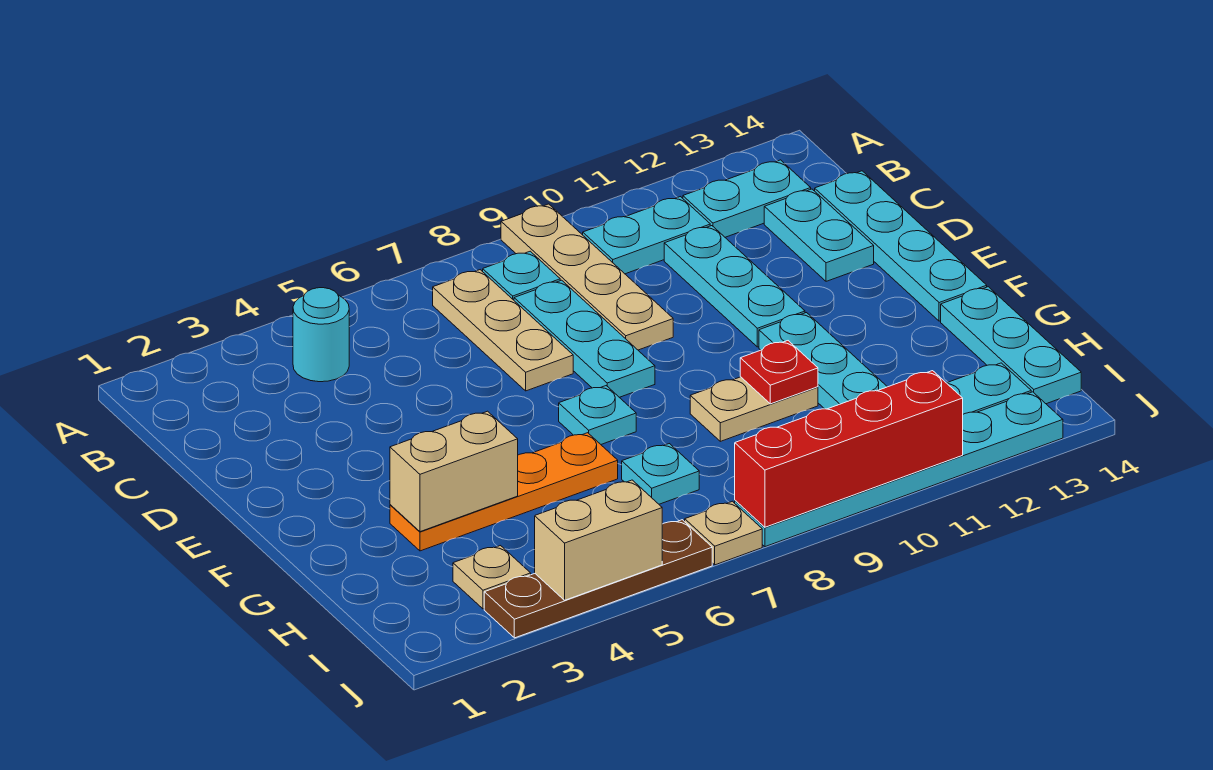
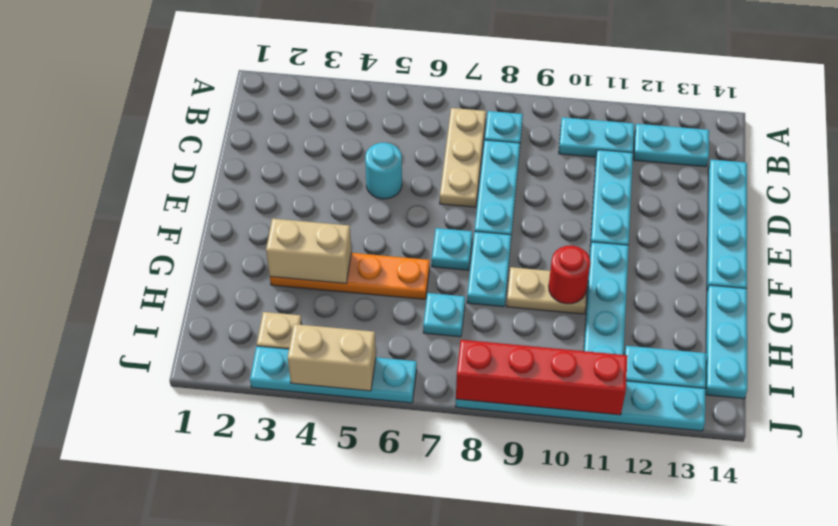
tan plate A9:D9 level 1 -> none
cyan round brick B4 level 1 -> cyan round brick D5 level 1
cyan plate C13:D13 level 1 -> cyan plate F8:G8 level 1
red plate G10 level 2 -> red round brick G10 level 2
brown plate J3:J6 level 1 -> cyan plate J3:J6 level 1
tan plate J7 level 1 -> none

